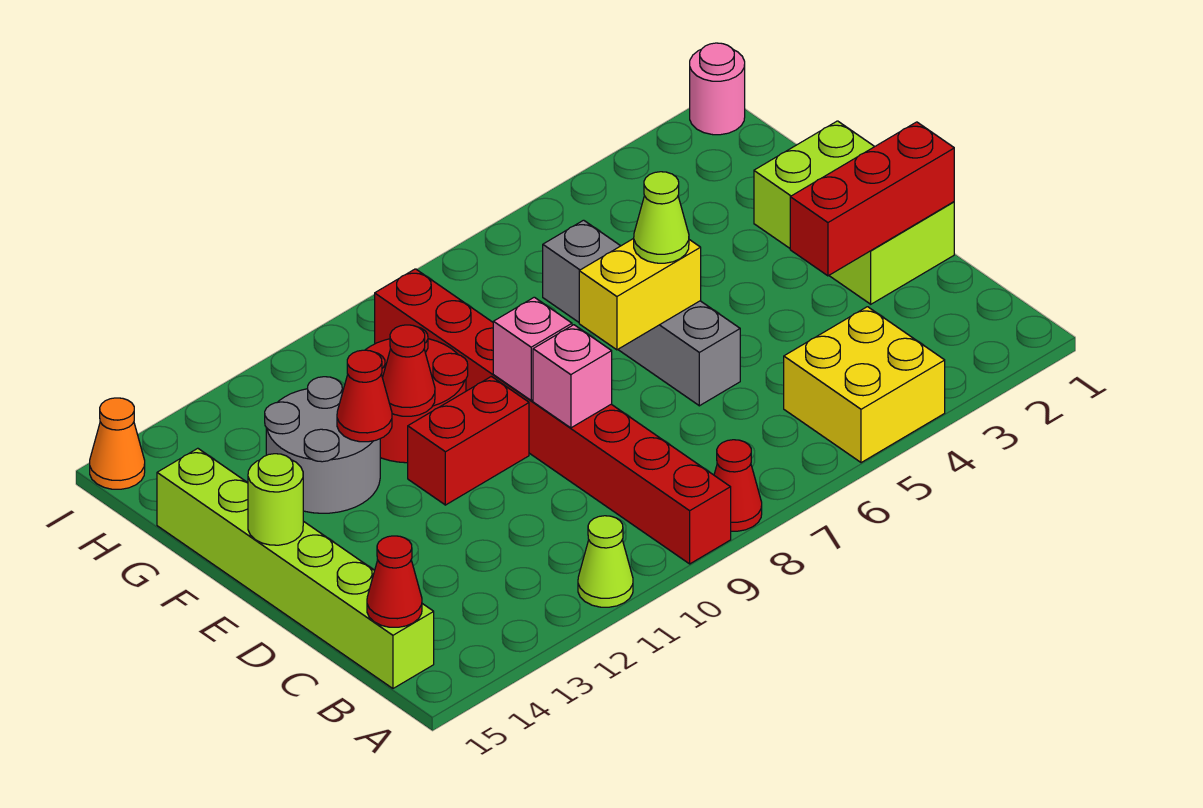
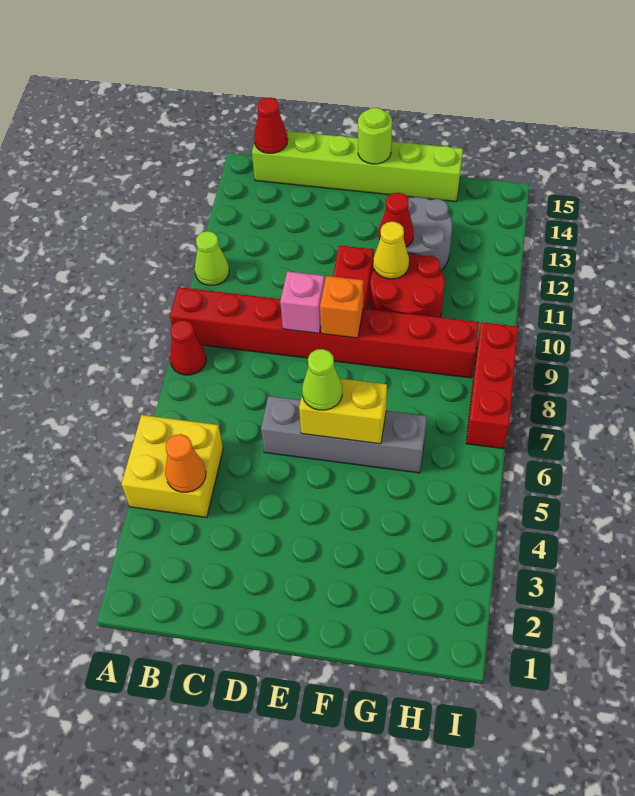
lime brick D1:F2 level 1 -> none
red brick D1:D3 level 2 -> red brick I7:I9 level 1
yellow brick E6:E7 level 2 -> yellow brick E6:F6 level 2
pink brick E9 level 2 -> orange brick E9 level 2
red cone F11 level 2 -> yellow cone F11 level 2
pink round brick I1 level 1 -> none
orange cone I15 level 1 -> orange cone B4 level 2

